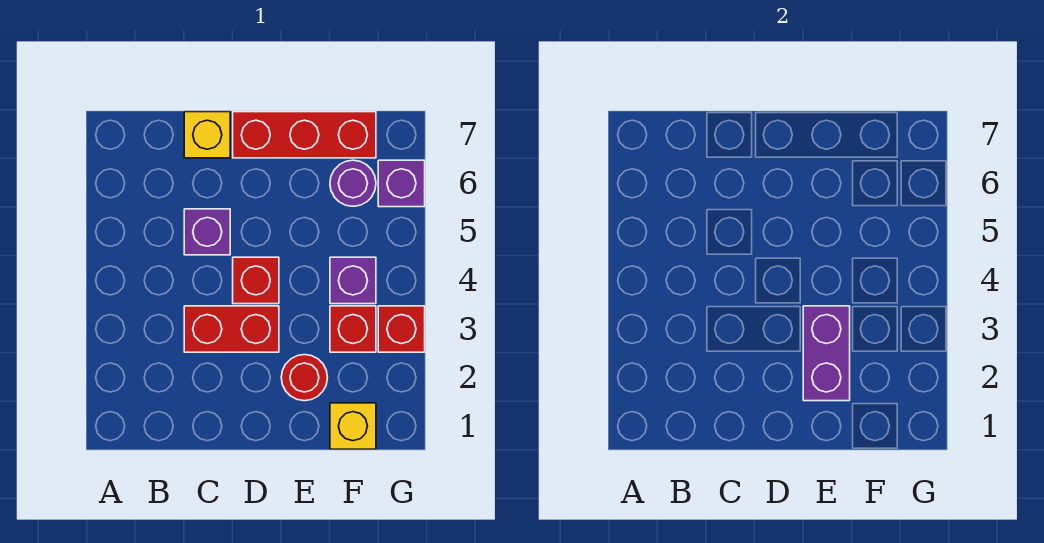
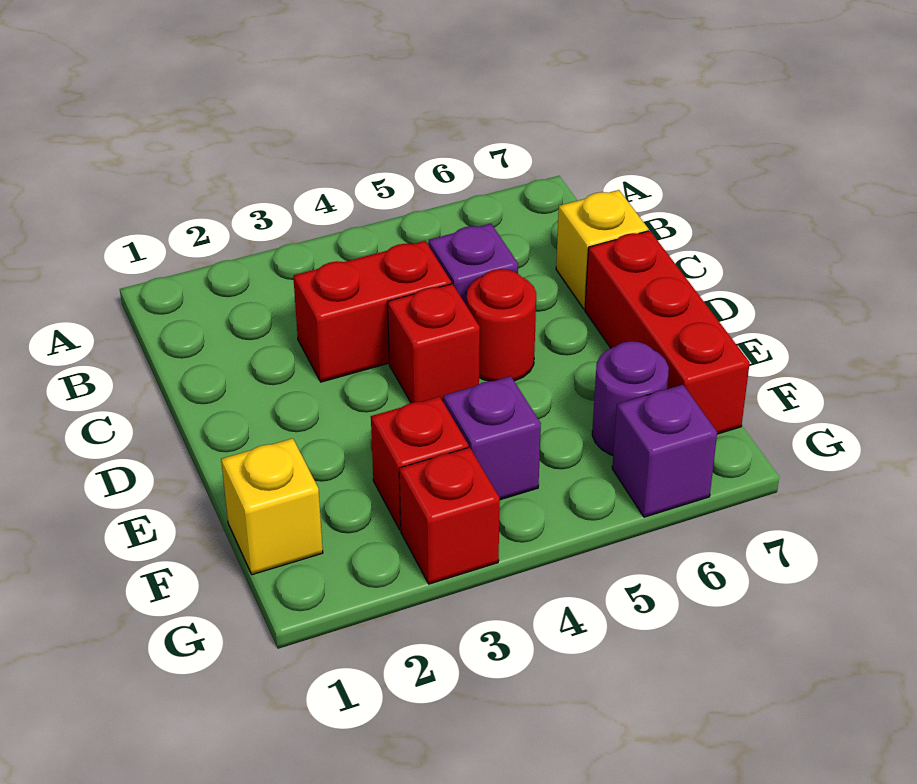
red brick C3:D3 level 1 -> red brick C3:C4 level 1
red round brick E2 level 1 -> red round brick D5 level 1
purple brick E2:E3 level 2 -> none

